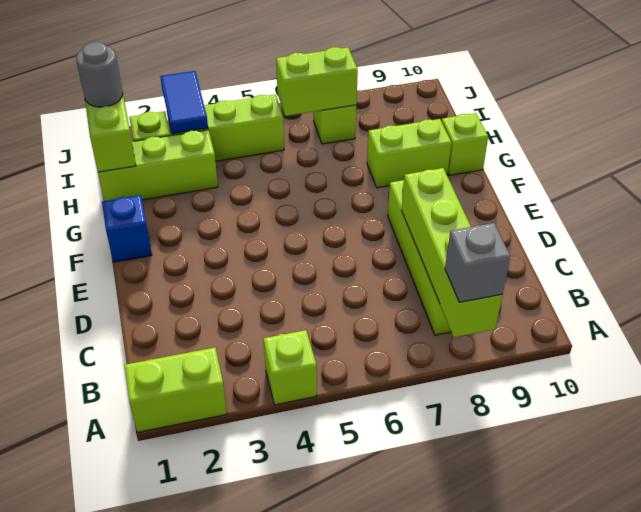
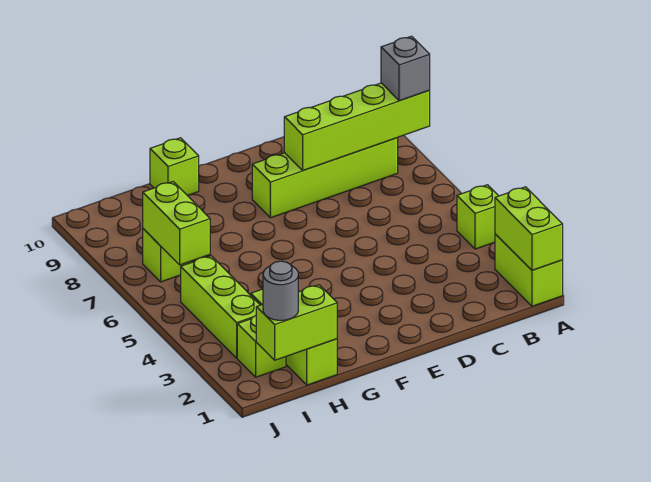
blue brick F1 level 1 -> none
lime brick G8:G9 level 1 -> lime brick A1:A2 level 2
blue tile I3:J3 level 2 -> none

